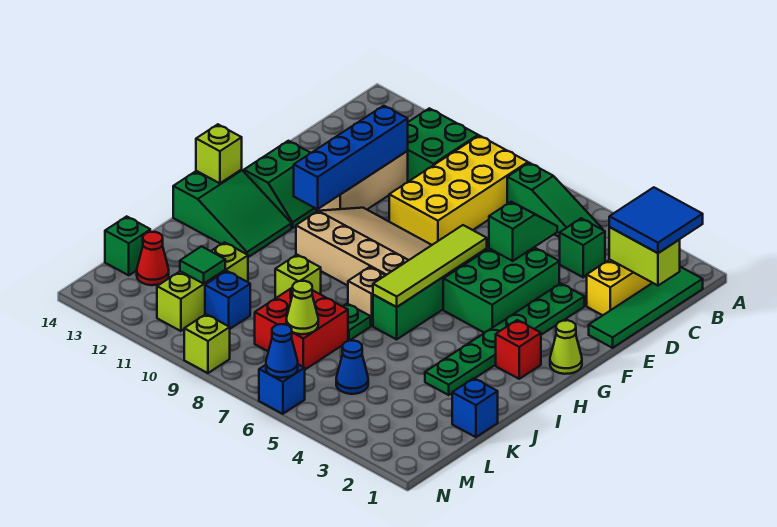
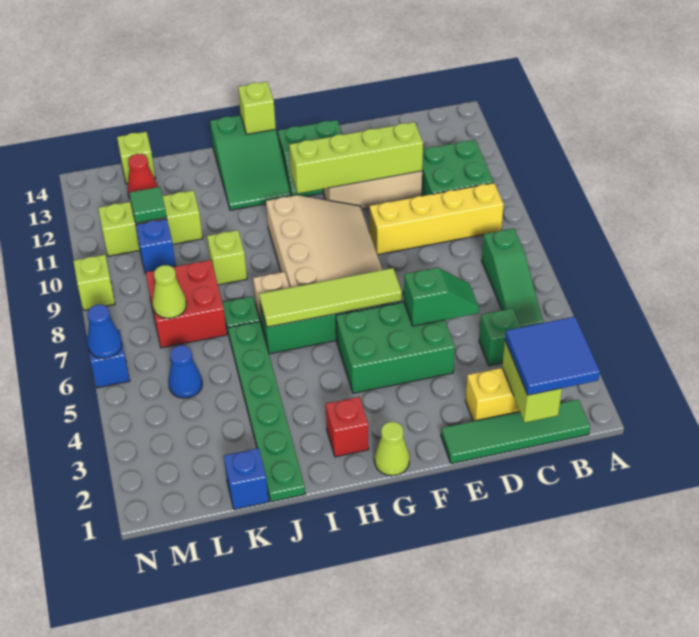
yellow brick B8:E9 level 1 -> yellow brick B9:E9 level 1
blue brick D11:G11 level 2 -> lime brick D11:G11 level 2
green plate E3:J3 level 1 -> green plate J1:J6 level 1
green brick L14 level 1 -> lime brick L14 level 1

